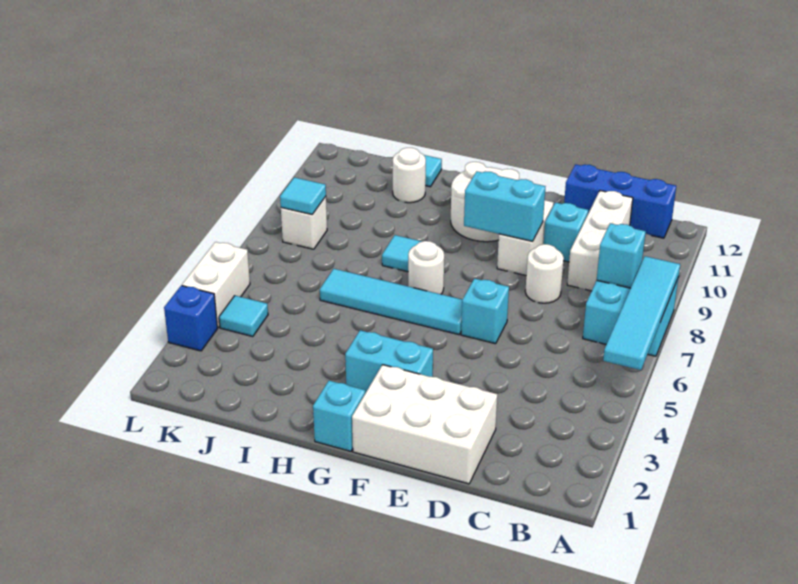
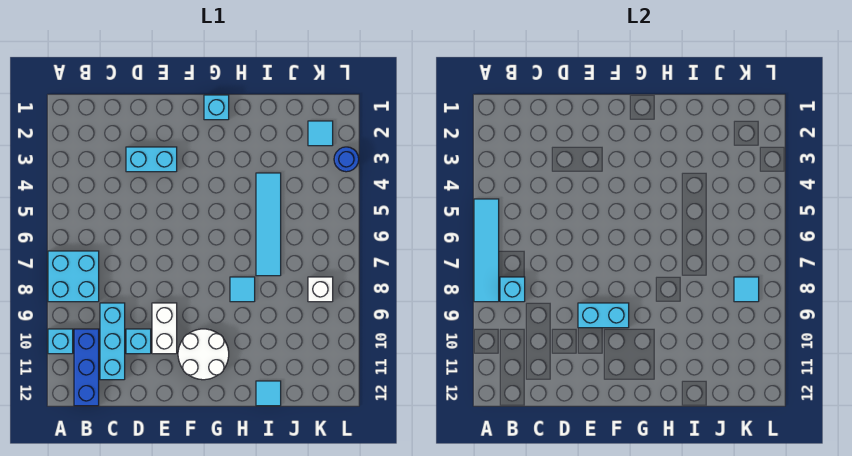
blue brick B12:D12 level 1 -> blue brick B10:B12 level 1
white brick C9:C11 level 1 -> cyan brick C9:C11 level 1
white brick D1:F2 level 1 -> none
white round brick D8 level 1 -> none
cyan brick E6 level 1 -> cyan brick A10 level 1
cyan brick F3:G3 level 1 -> cyan brick D3:E3 level 1
cyan tile F6:I6 level 1 -> cyan tile I4:I7 level 1
white round brick G7 level 1 -> none
white round brick I11 level 1 -> none
cyan tile K4 level 1 -> cyan tile K2 level 1
blue brick L3 level 1 -> blue round brick L3 level 1
white brick L4:L5 level 1 -> none

